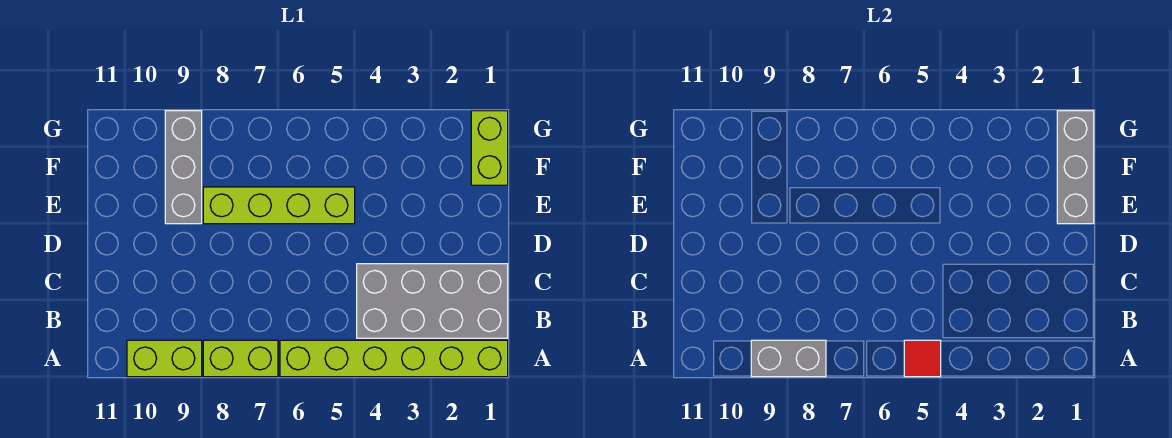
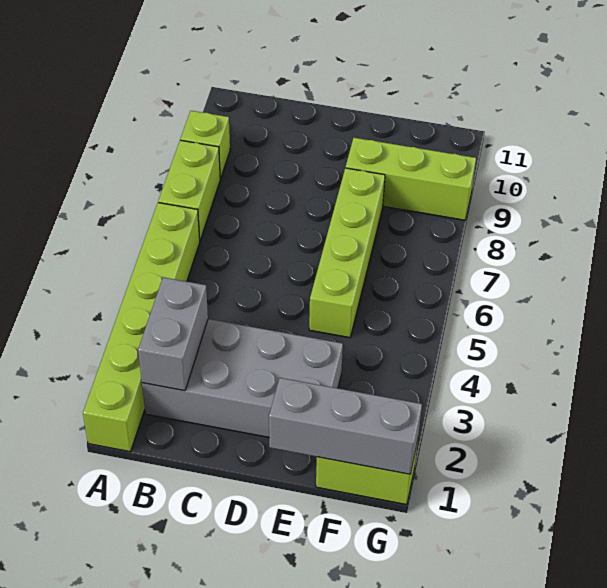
red tile A5 level 2 -> none
grey brick A8:A9 level 2 -> grey brick B2:B3 level 2
lime brick A9:A10 level 1 -> lime brick A9 level 1
grey brick B1:C4 level 1 -> grey brick B2:E3 level 1
grey brick E9:G9 level 1 -> lime brick E9:G9 level 1

